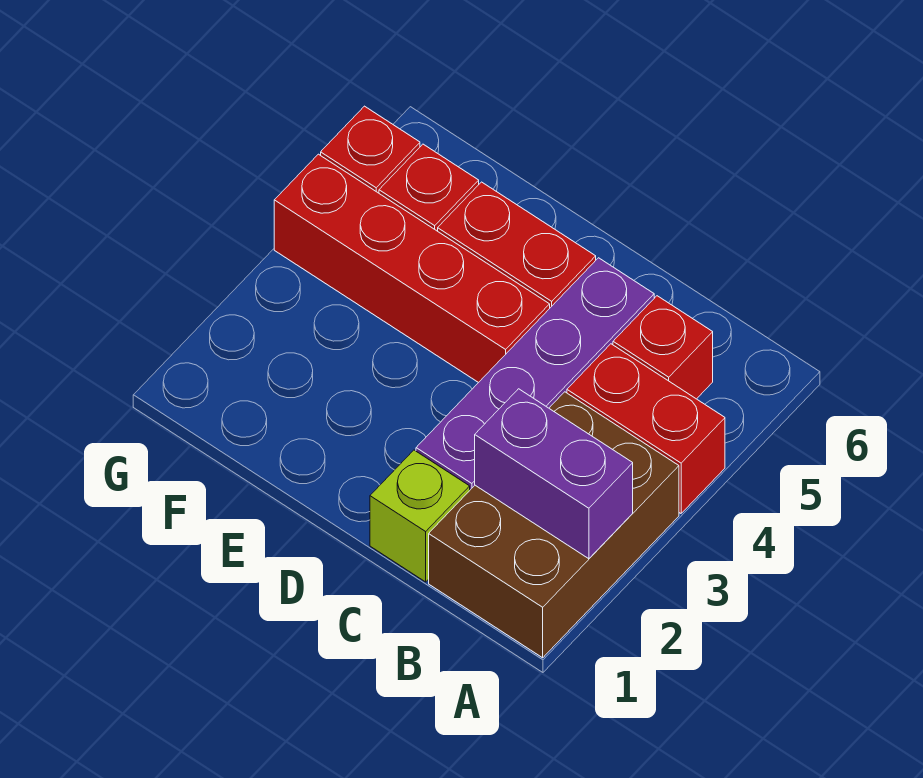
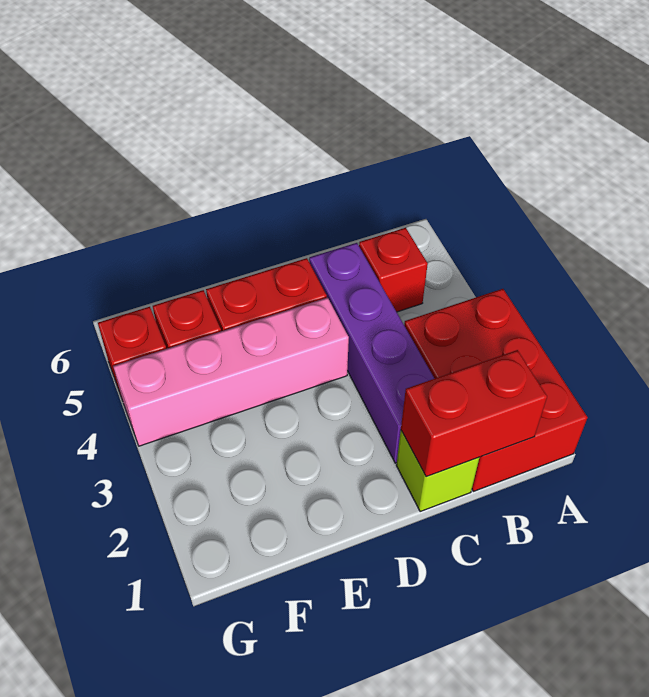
brown brick A1:B3 level 1 -> red brick A1:B3 level 1
purple brick A2:B2 level 2 -> none
red brick A4:B4 level 1 -> red brick B1:C1 level 2
red brick D4:G4 level 1 -> pink brick D4:G4 level 1

